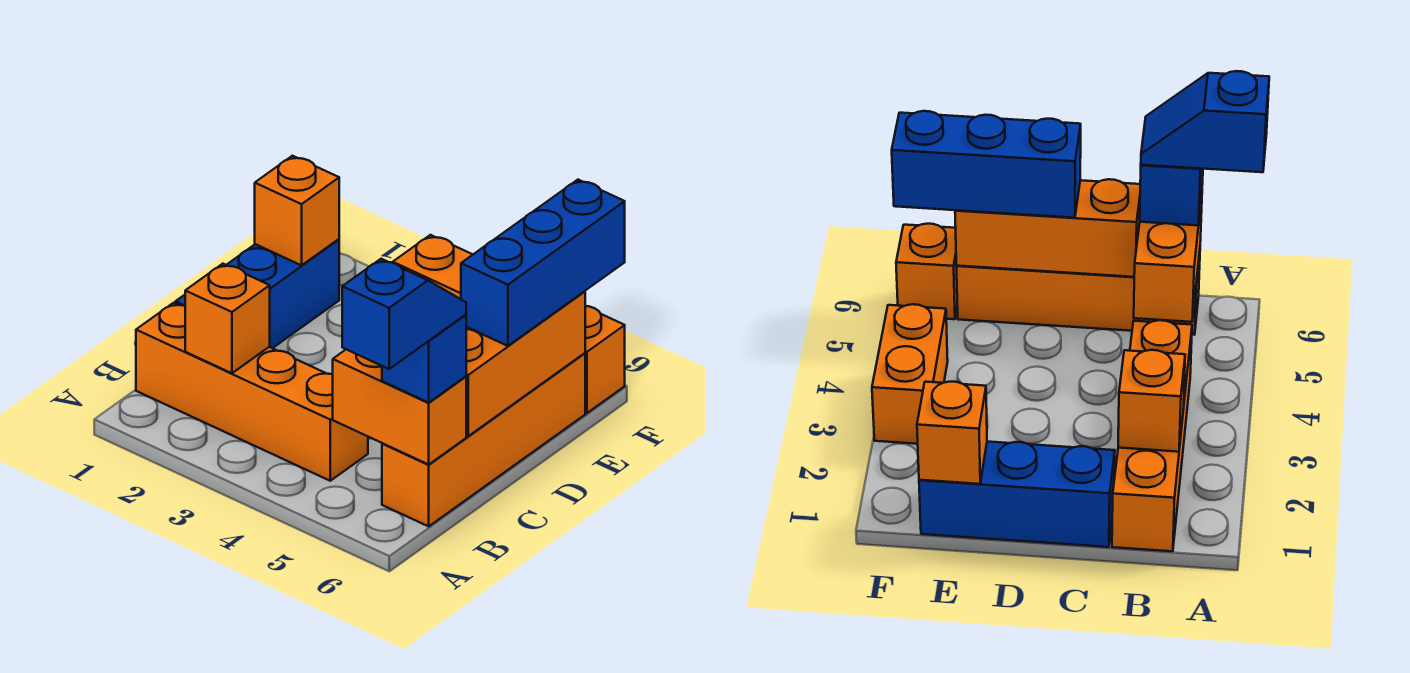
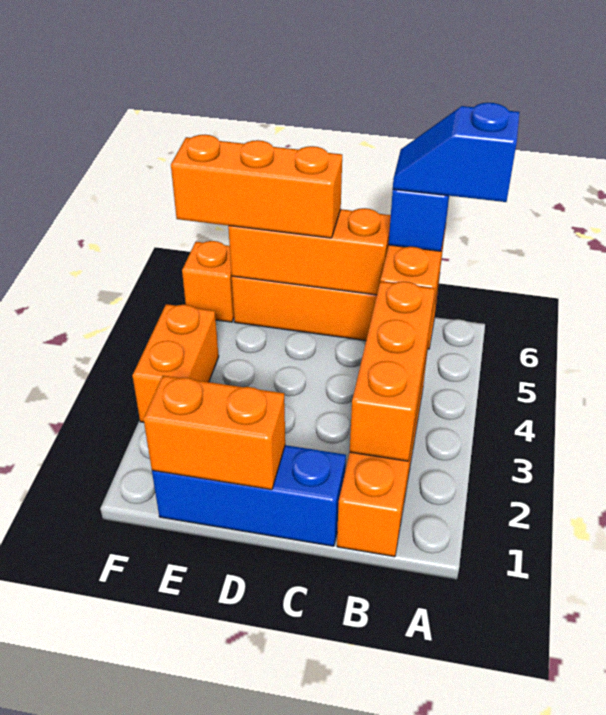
orange brick B2 level 2 -> orange brick B2:B4 level 2
blue brick D6:F6 level 3 -> orange brick D6:F6 level 3
orange brick E1 level 2 -> orange brick D1:E1 level 2

